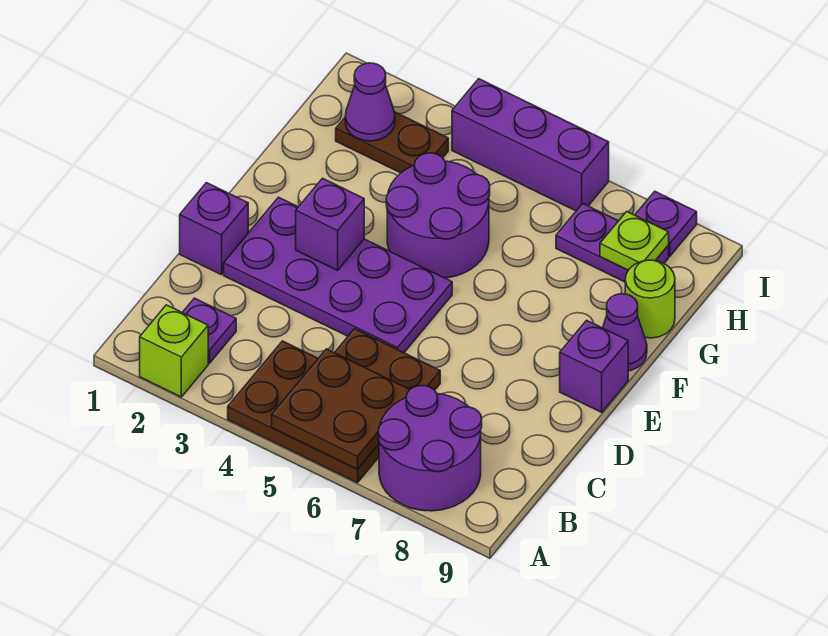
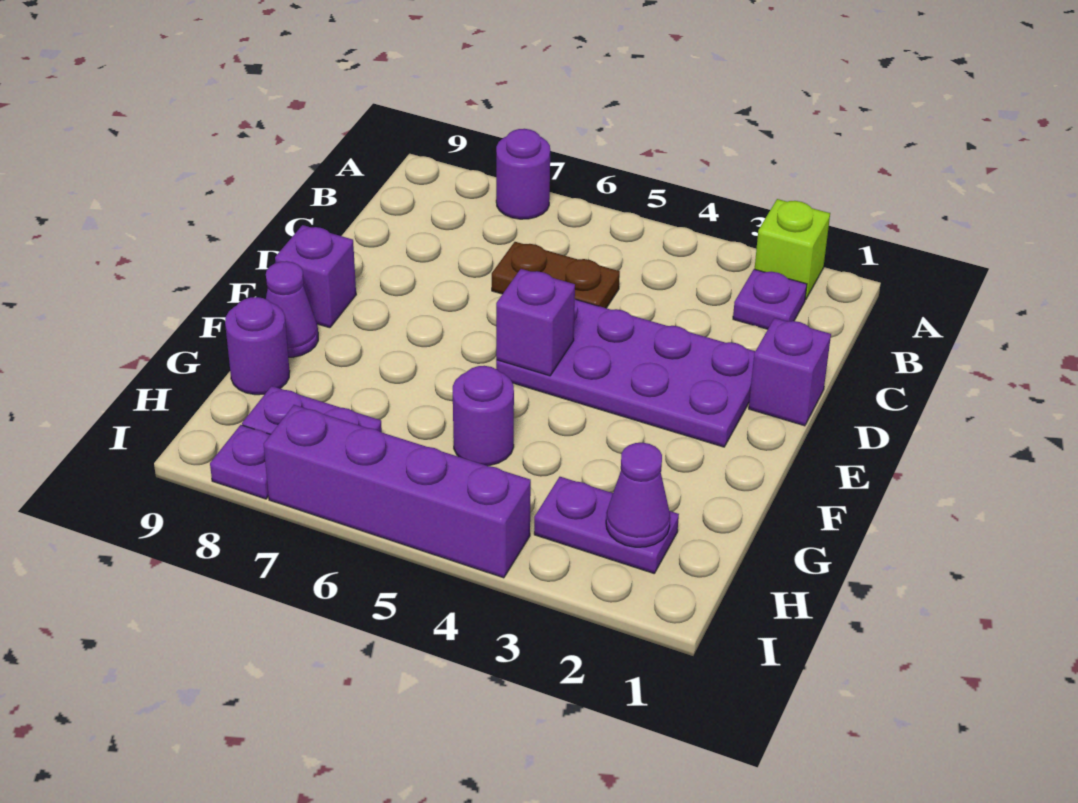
brown plate A4:B6 level 1 -> none
brown plate A5:B6 level 2 -> none
purple round brick A7:B8 level 1 -> purple round brick A7 level 1
purple brick E3 level 2 -> purple brick E5 level 2
purple round brick F4:G5 level 1 -> purple round brick G5 level 1
lime round brick G9 level 1 -> purple round brick G9 level 1
brown plate H2:H3 level 1 -> purple plate H2:H3 level 1
lime plate H8 level 2 -> none
purple brick I4:I6 level 1 -> purple brick I4:I7 level 1

